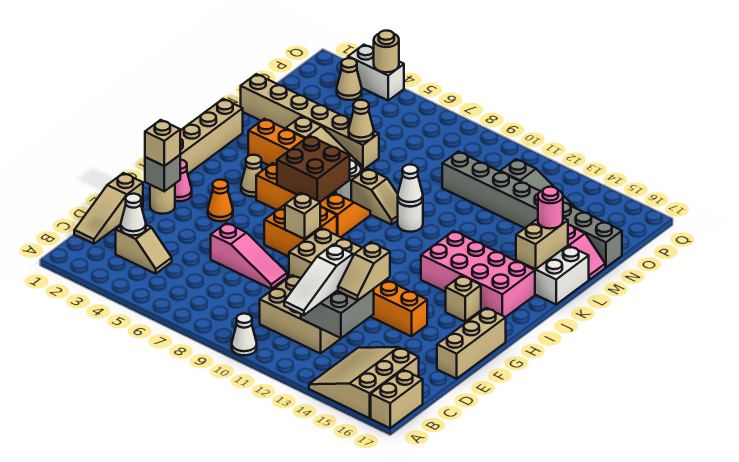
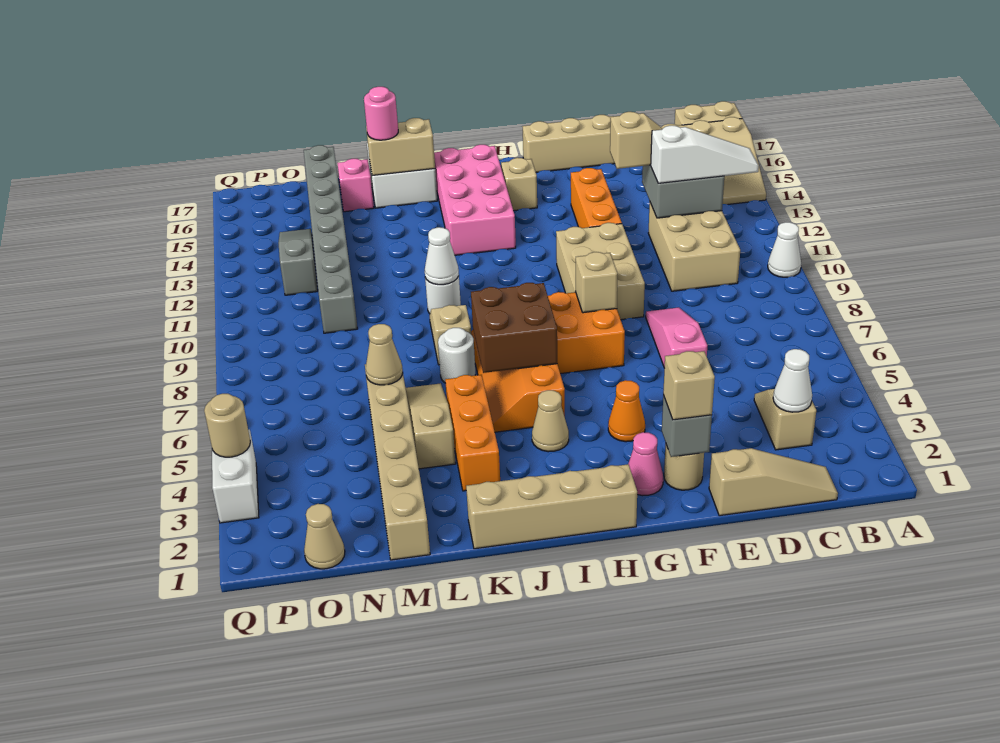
tan cone P3 level 1 -> tan cone O1 level 1

